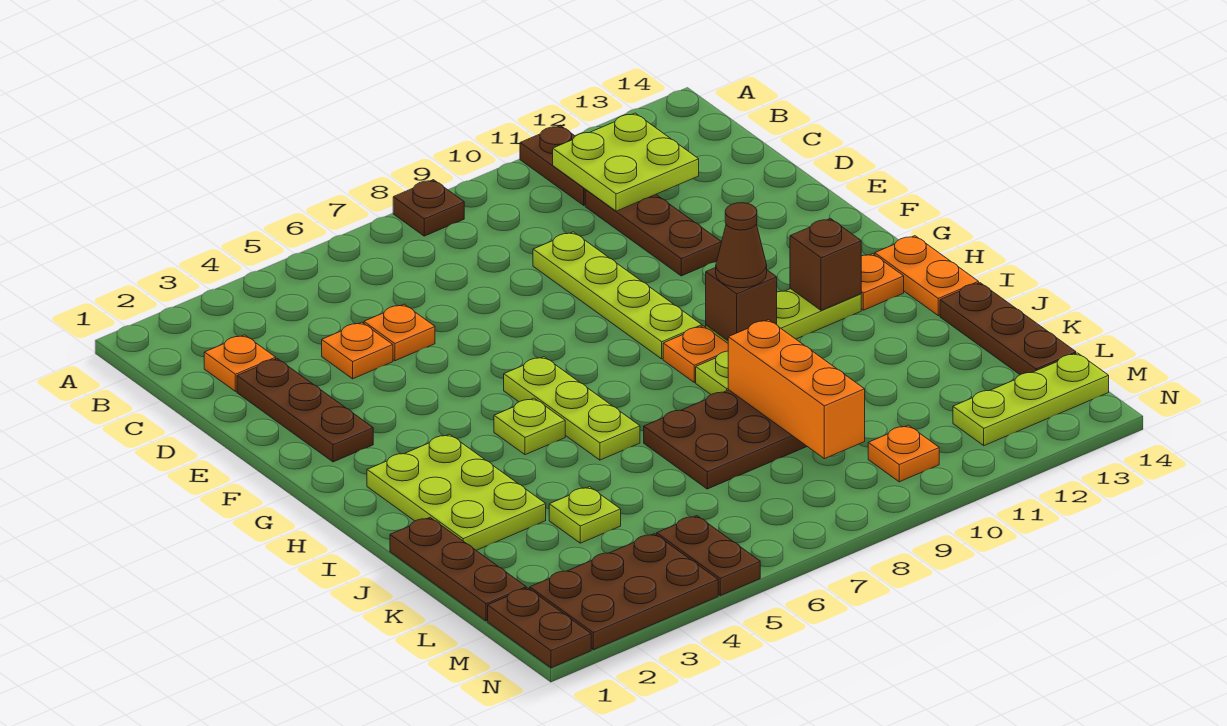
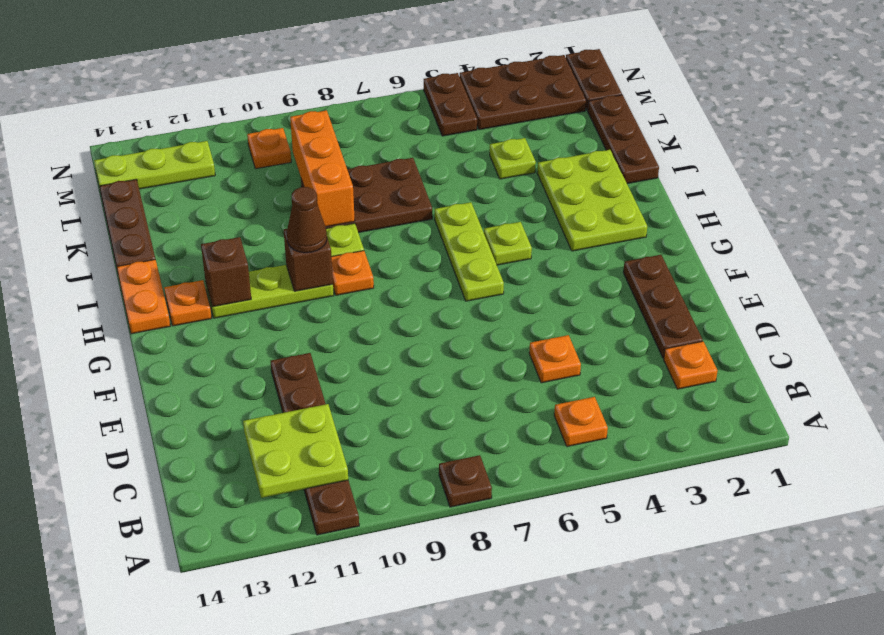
orange plate D4 level 1 -> orange plate B5 level 1
lime plate D9:G9 level 1 -> none

